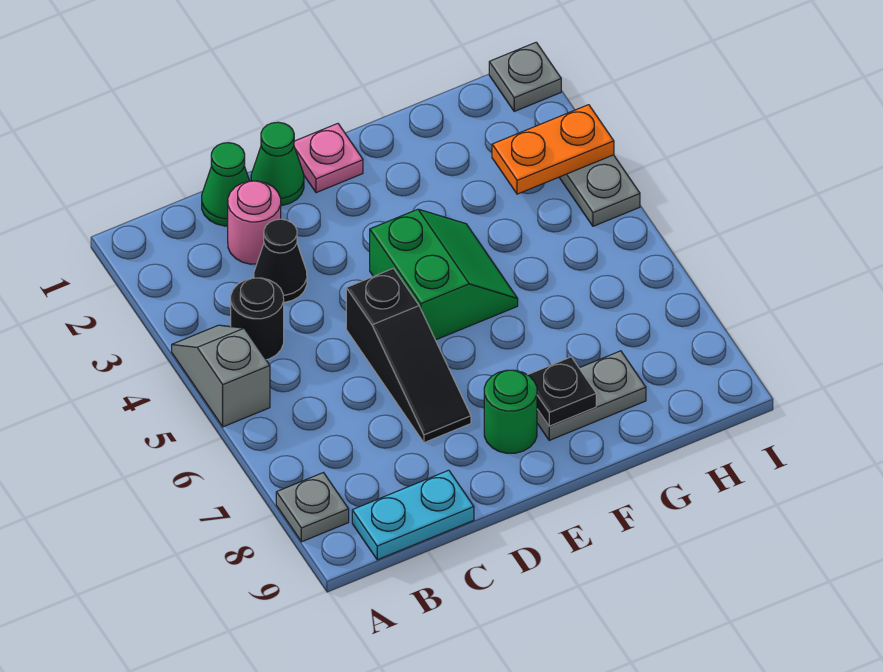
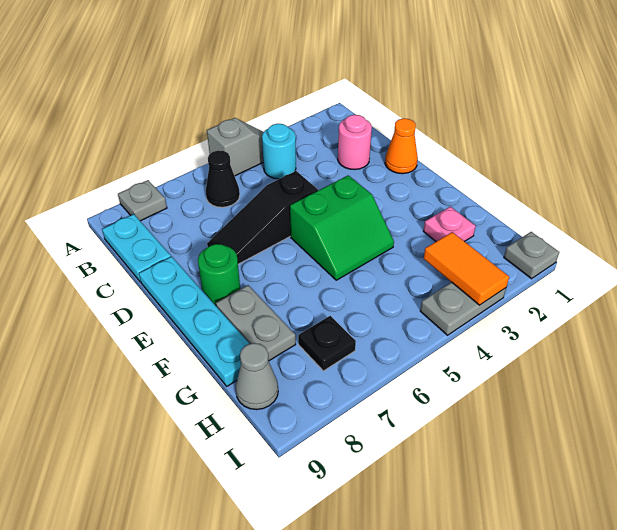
black round brick B4 level 1 -> cyan round brick B4 level 1
green cone C1 level 1 -> none
black cone C3 level 1 -> black cone B6 level 1
green cone D1 level 1 -> orange cone D1 level 1
none -> cyan plate D9:G9 level 1
pink plate E1 level 1 -> pink plate G2 level 1
black plate F8 level 2 -> black plate H7 level 1
orange plate H3:I3 level 2 -> orange tile H3:I3 level 2
none -> grey cone H9 level 1

